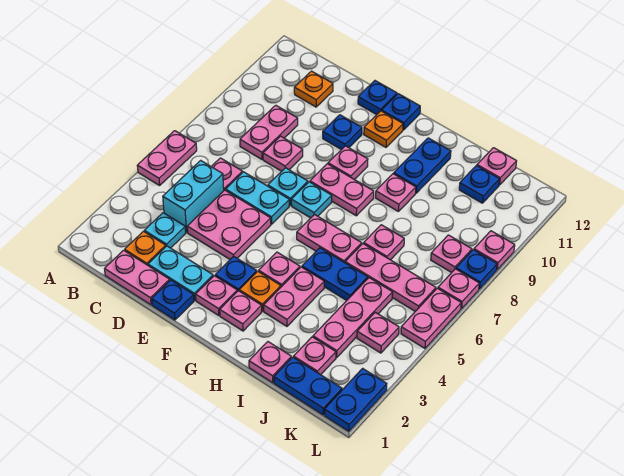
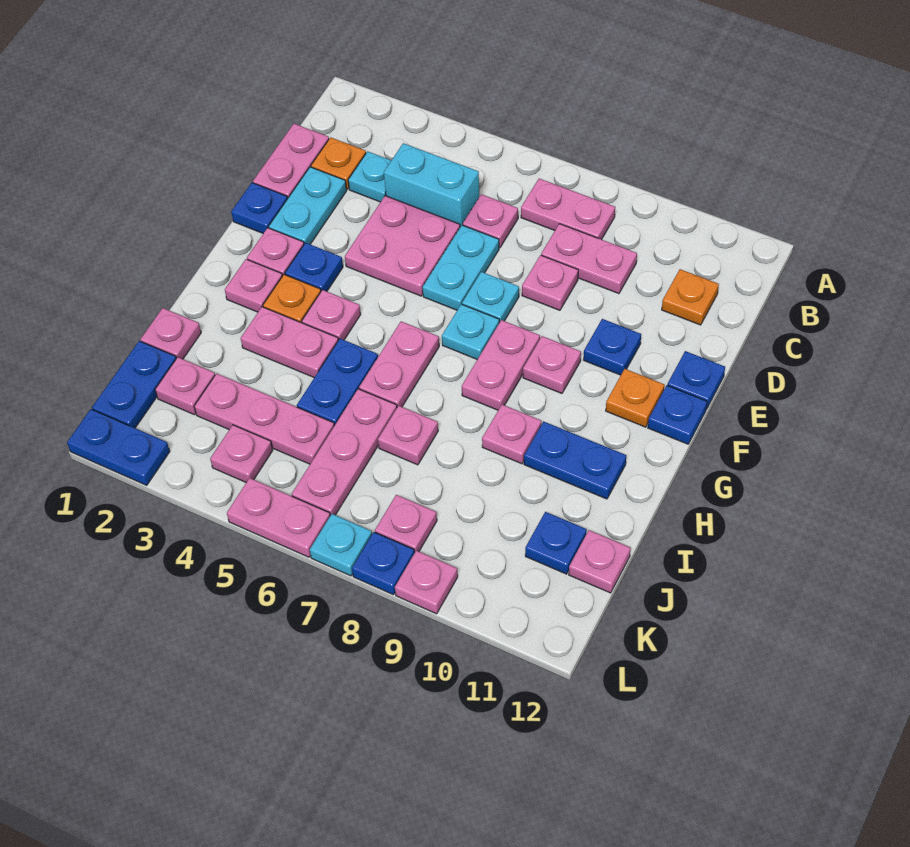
pink plate A5:A6 level 1 -> pink plate B7:B8 level 1
pink plate L7 level 1 -> cyan plate L7 level 1

